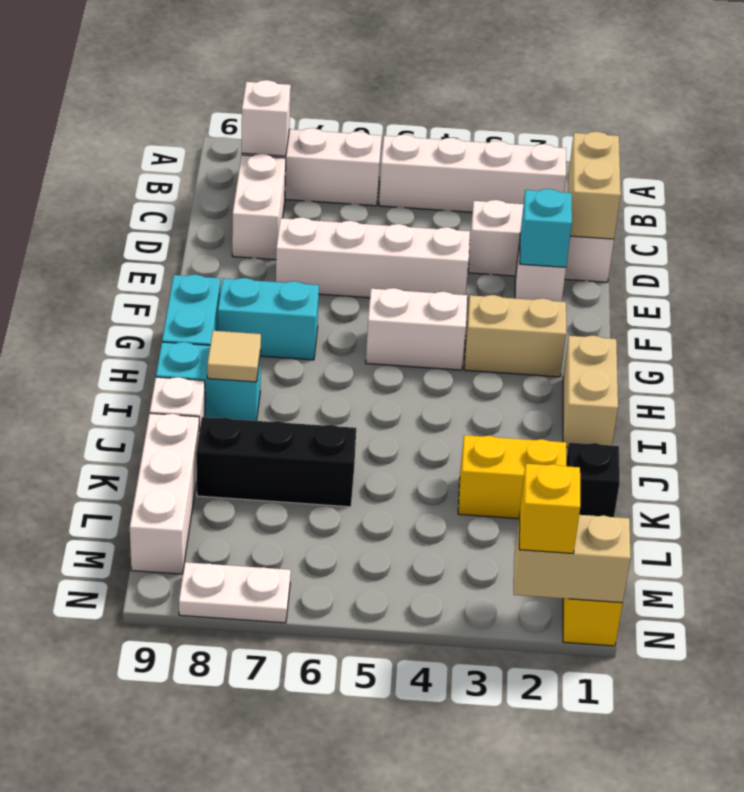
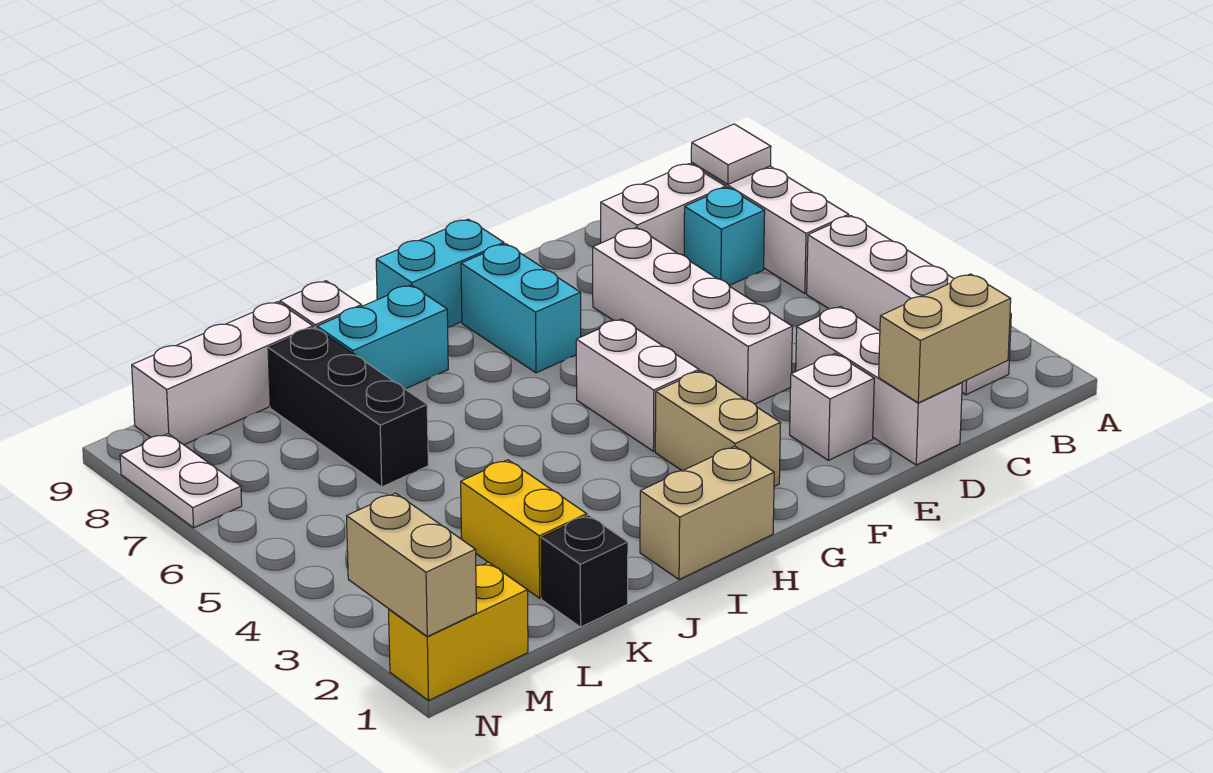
white brick B8 level 2 -> white tile B8 level 2
cyan brick E2 level 2 -> cyan brick C7 level 1
cyan brick I8:I9 level 1 -> cyan brick I8:J8 level 1
tan tile I8 level 2 -> none
yellow brick N2 level 3 -> none

